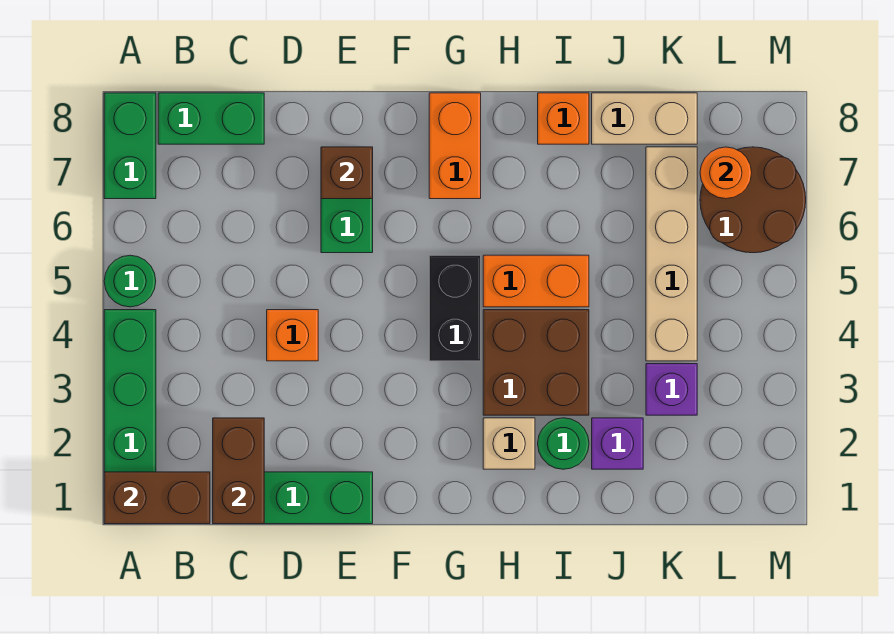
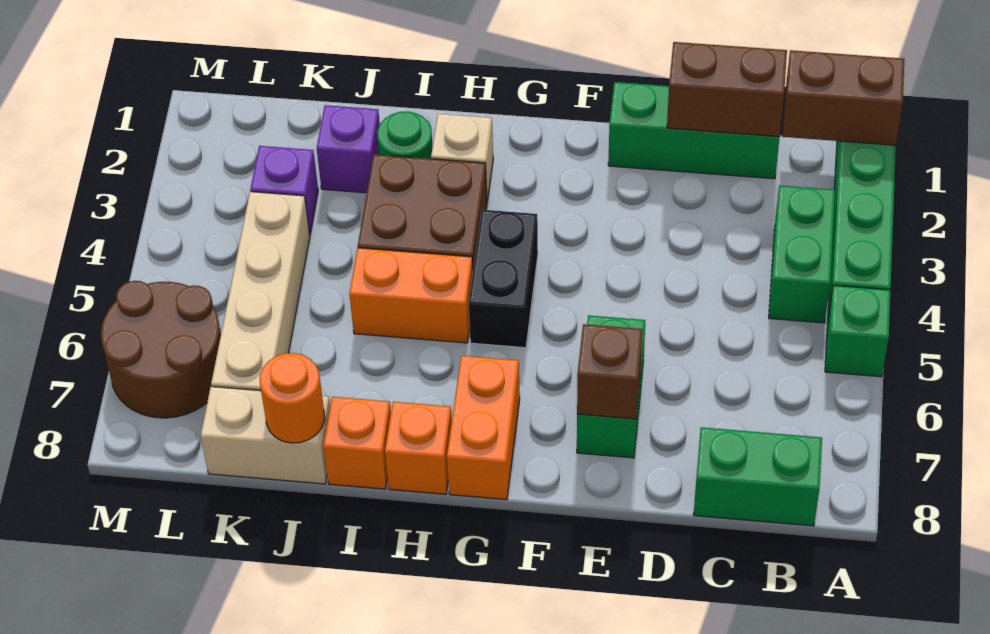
green round brick A5 level 1 -> green brick A5 level 1
green brick A7:A8 level 1 -> green brick B3:B4 level 1
brown brick C1:C2 level 2 -> brown brick C1:D1 level 2
orange brick D4 level 1 -> orange brick H8 level 1
orange round brick L7 level 2 -> orange round brick J8 level 2

